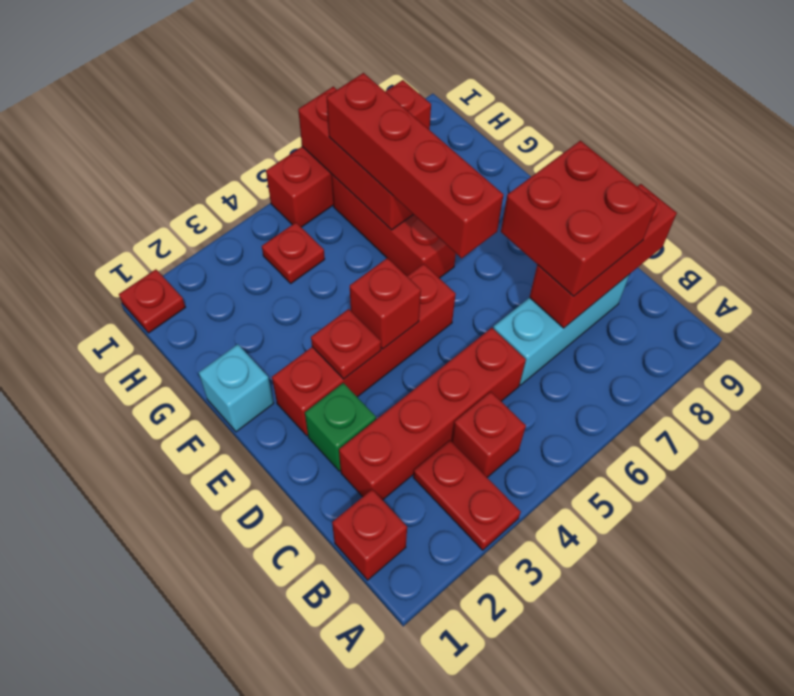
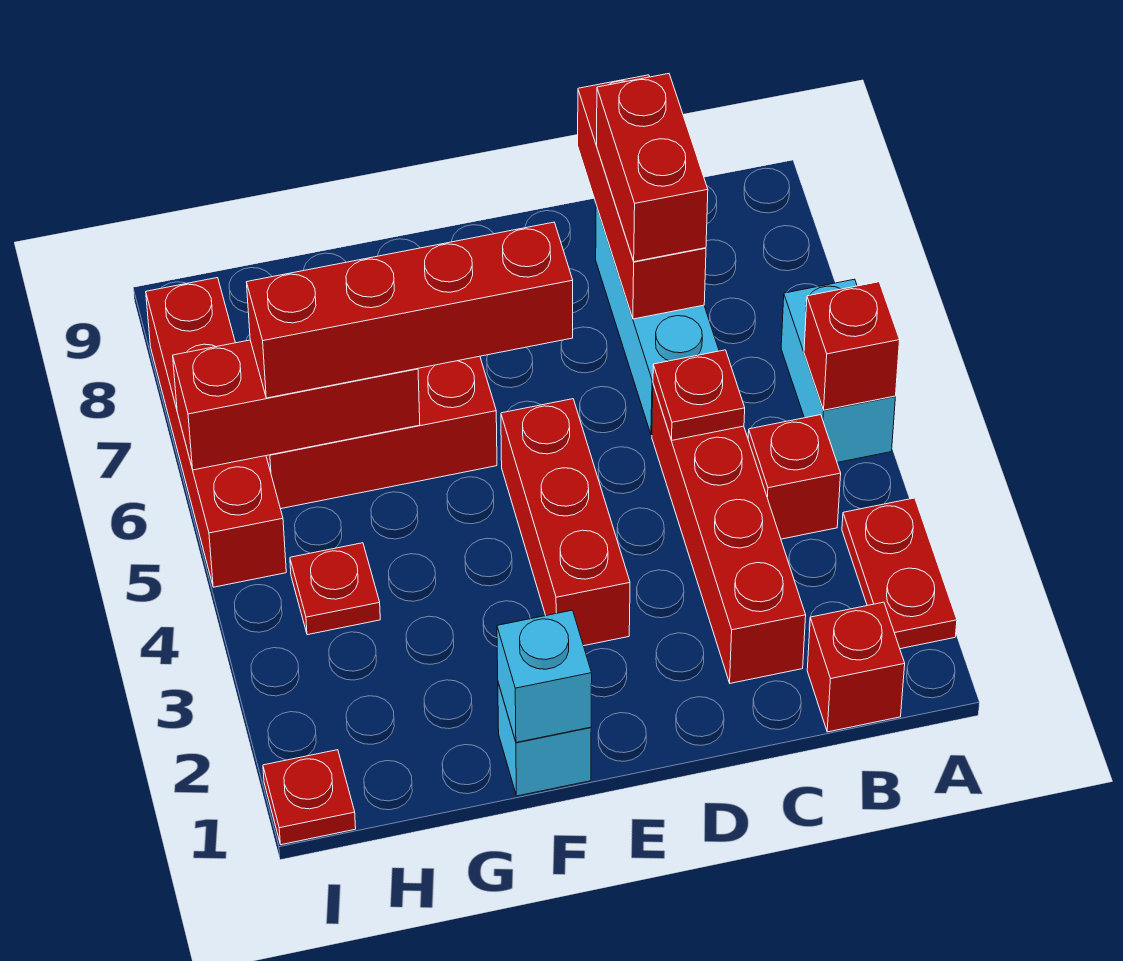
red plate A3:B3 level 1 -> red plate A2:A3 level 1
none -> cyan brick A5:A6 level 1
red brick C7:D8 level 3 -> red brick C7:C8 level 3
green brick D2 level 1 -> none
red brick E2:E5 level 1 -> red brick E3:E5 level 1
red plate E3 level 2 -> red plate C5 level 2
red brick E4 level 2 -> red brick A5 level 2
none -> cyan brick F1 level 2

